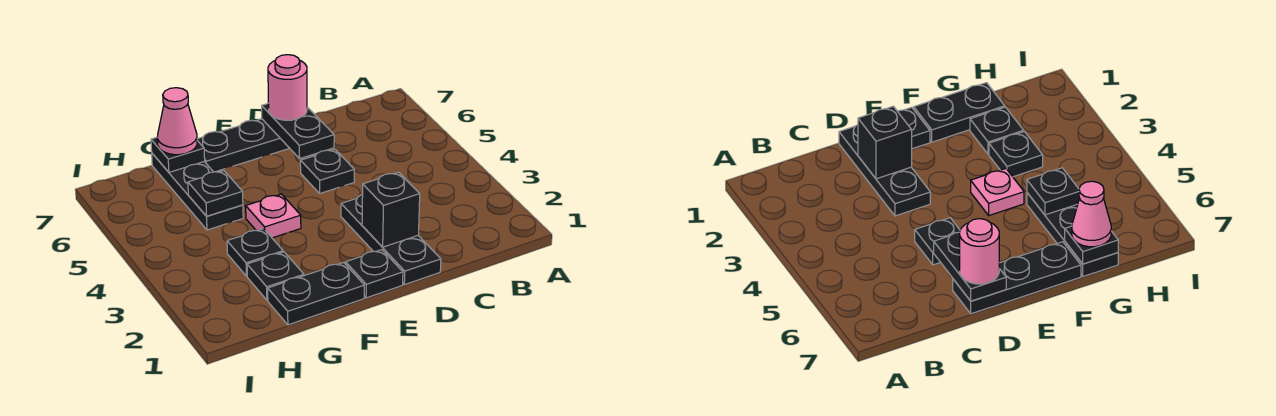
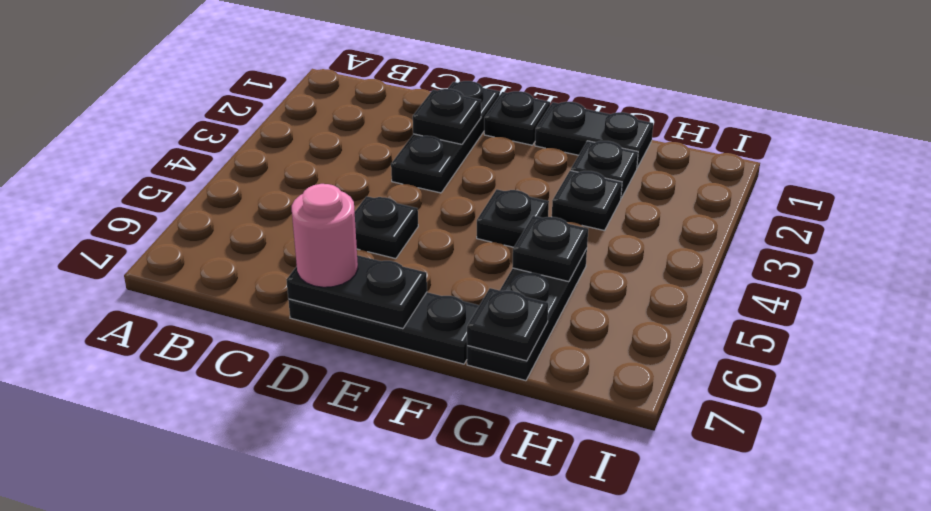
black brick D2 level 2 -> black plate D2 level 2
black plate D6:D7 level 2 -> black plate D7:E7 level 2
pink plate F4 level 1 -> black plate F4 level 1
pink cone G7 level 3 -> none

